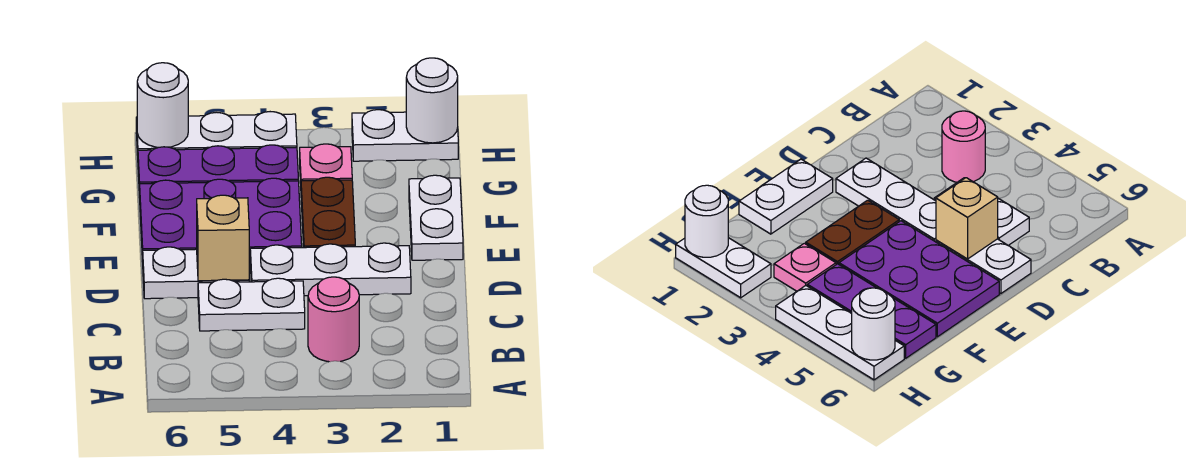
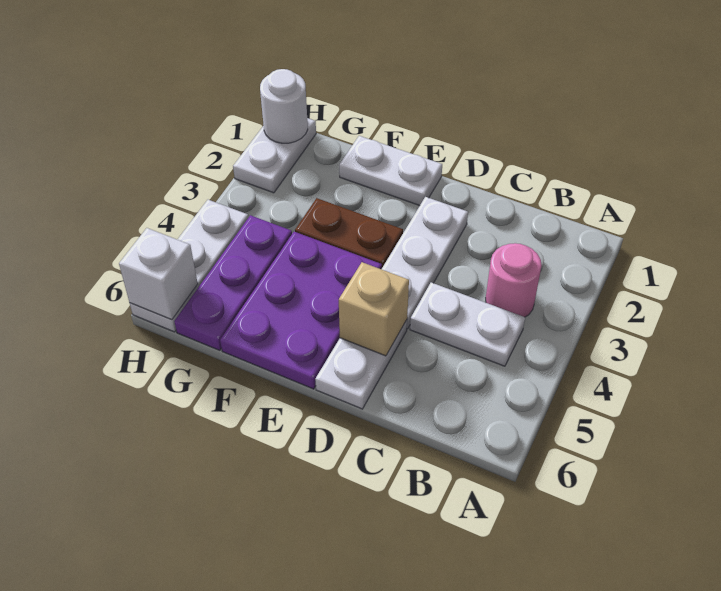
white plate C4:C5 level 1 -> white plate B4:C4 level 1
pink plate G3 level 1 -> none
white round brick H6 level 2 -> white brick H6 level 2

